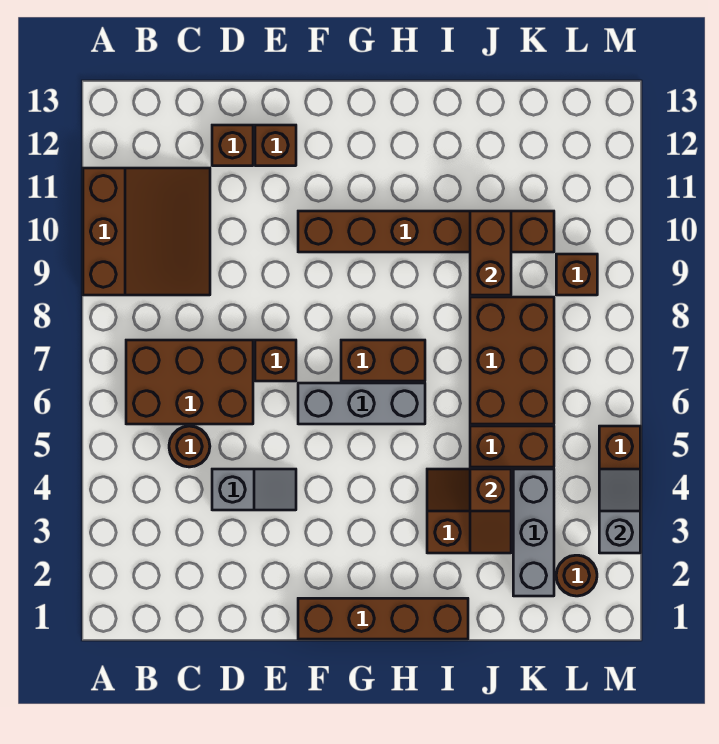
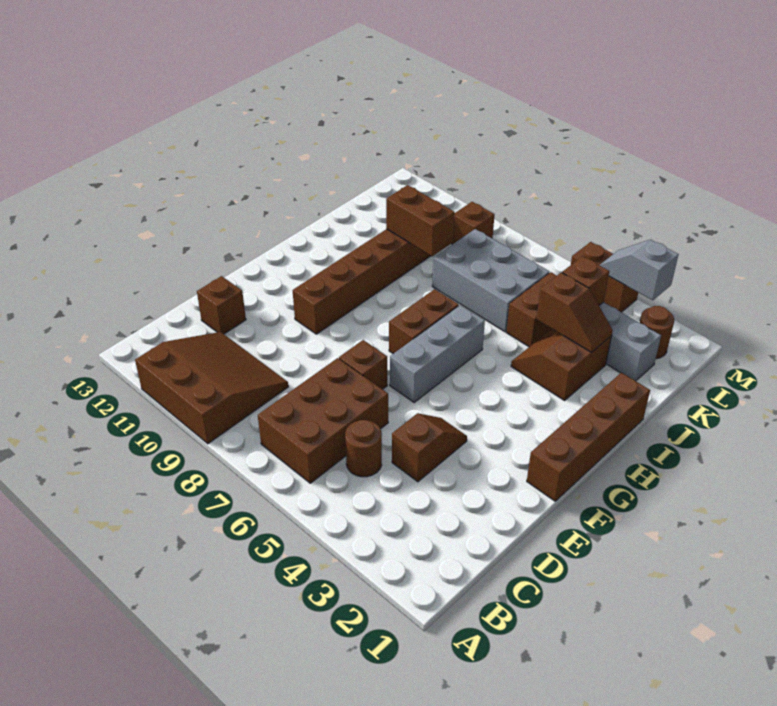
grey slope D4:E4 level 1 top D -> brown slope D4:E4 level 1 top D
brown brick E12 level 1 -> brown brick K4 level 2
brown brick J6:K8 level 1 -> grey brick J6:K8 level 1

